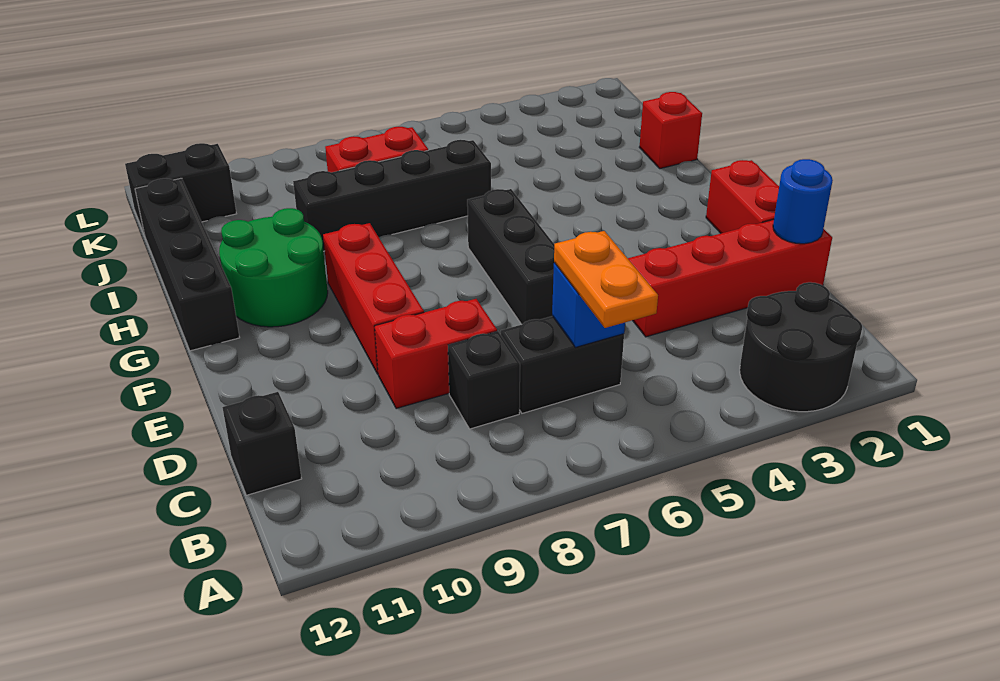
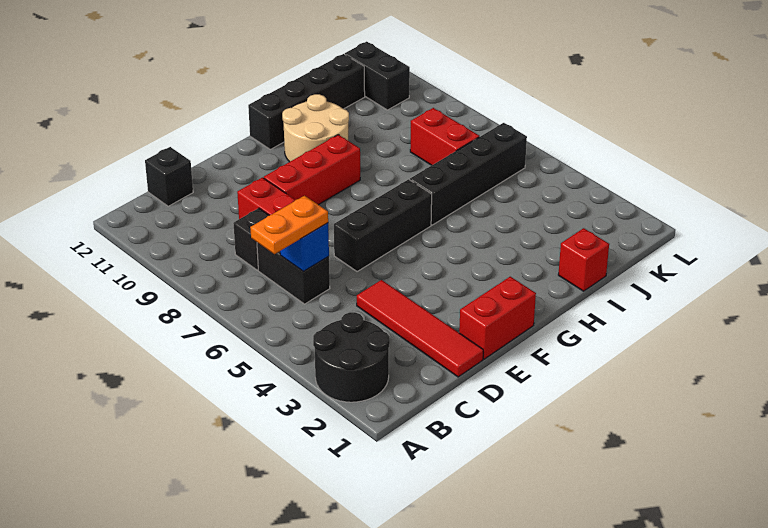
red brick D1:D4 level 1 -> red tile D1:D4 level 1
blue round brick D1 level 2 -> none
green round brick G10:H11 level 1 -> tan round brick G10:H11 level 1
black brick I6:I9 level 1 -> black brick H6:K6 level 1

